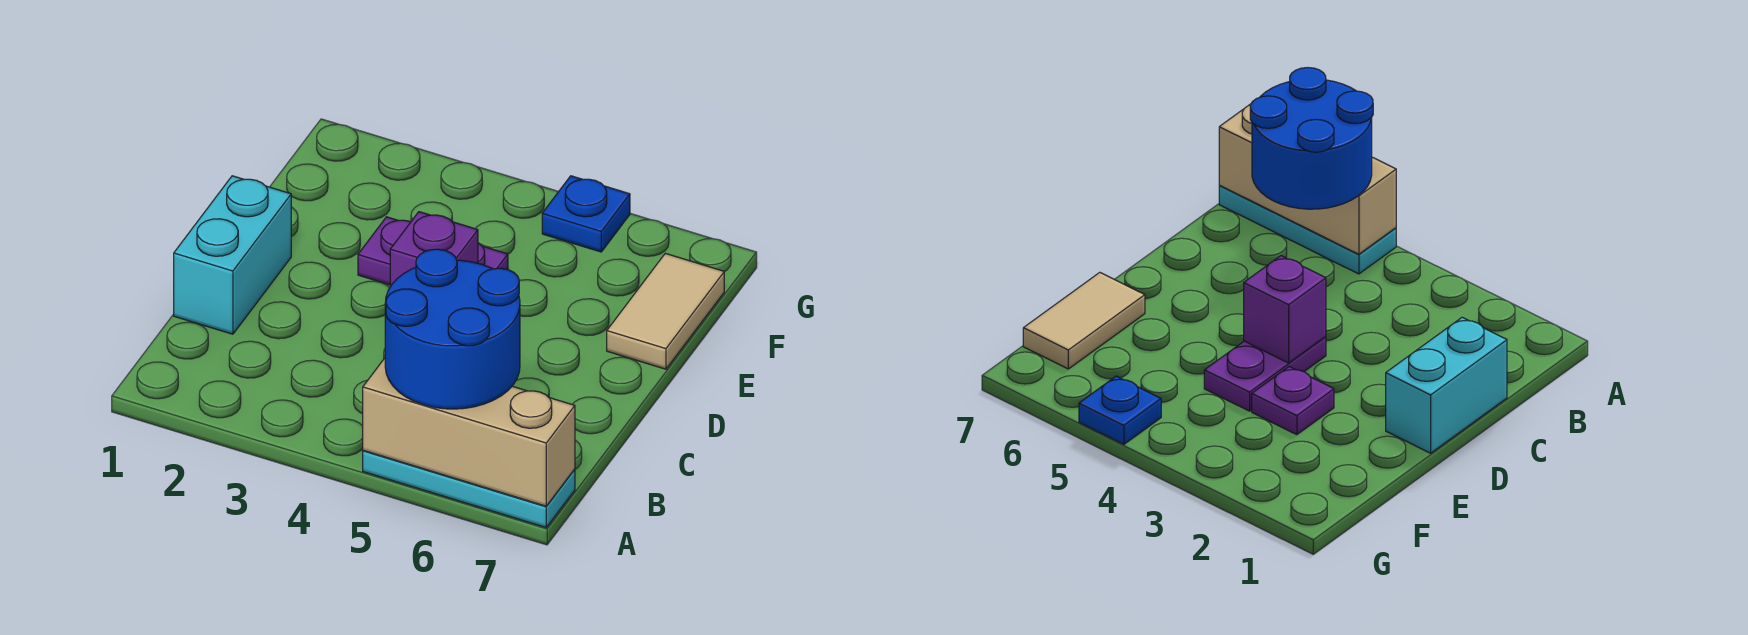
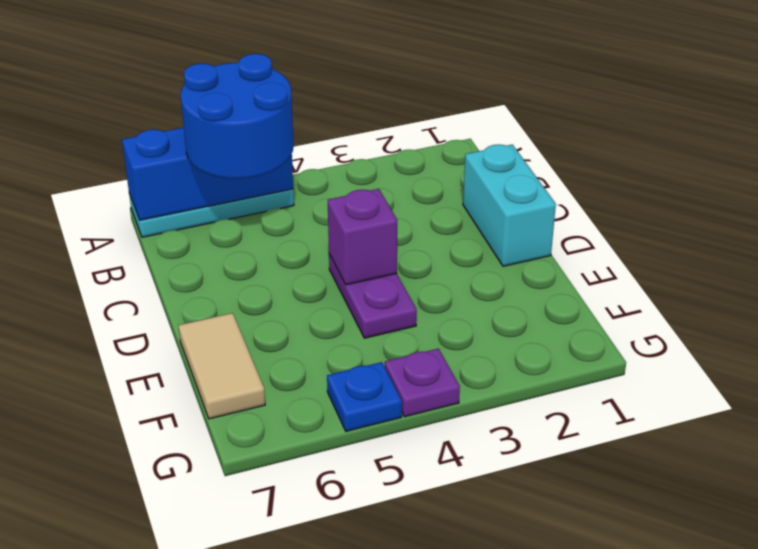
tan brick A5:A7 level 2 -> blue brick A5:A7 level 2
purple plate E3 level 1 -> purple plate G4 level 1

